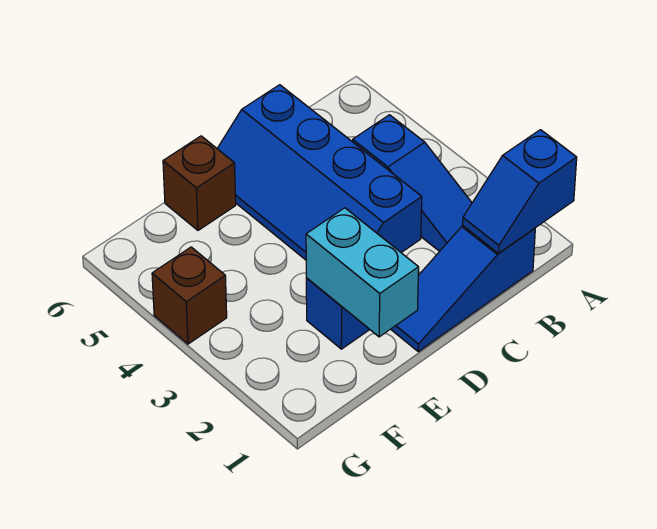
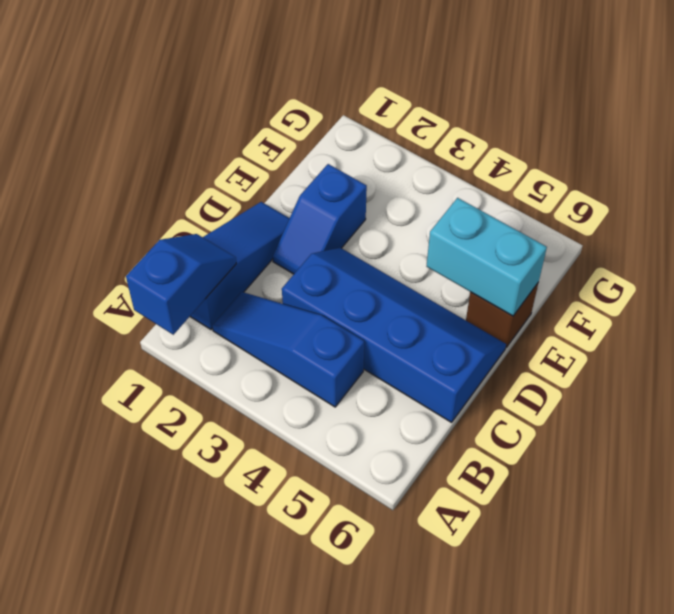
cyan brick E1:E2 level 2 -> cyan brick E5:E6 level 2
brown brick G4 level 1 -> none

